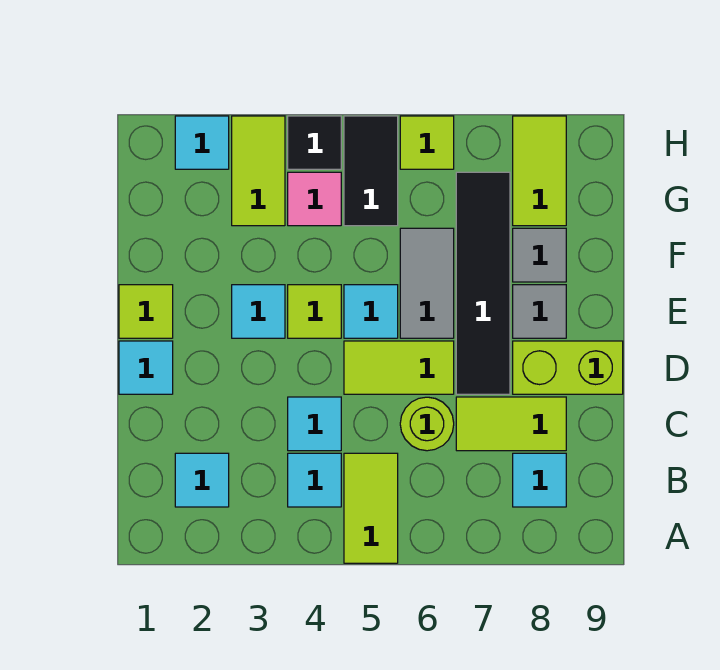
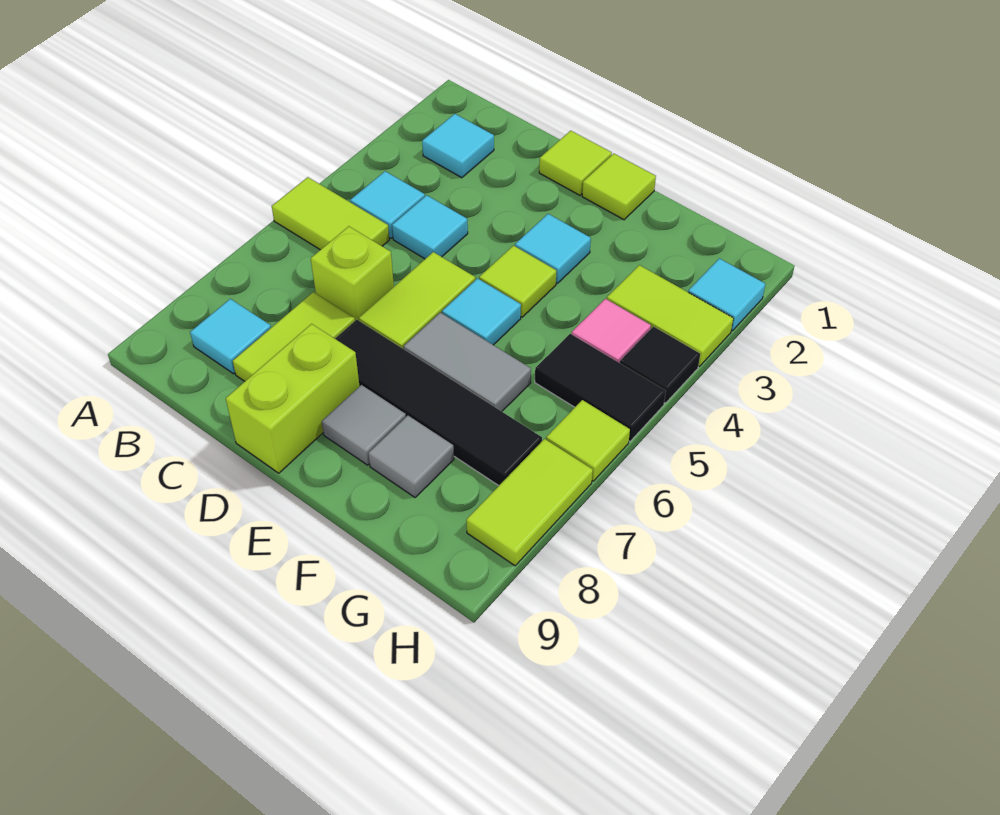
lime round brick C6 level 1 -> lime brick C6 level 1
cyan tile D1 level 1 -> lime tile D1 level 1
lime tile G8:H8 level 1 -> lime tile H7:H8 level 1

